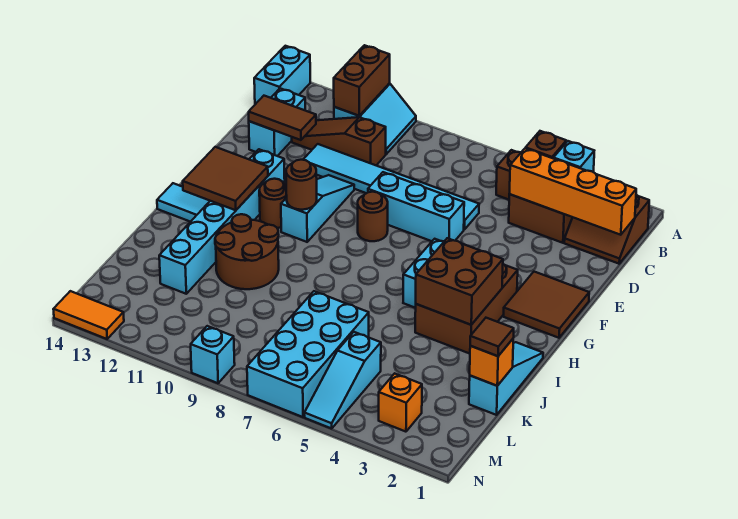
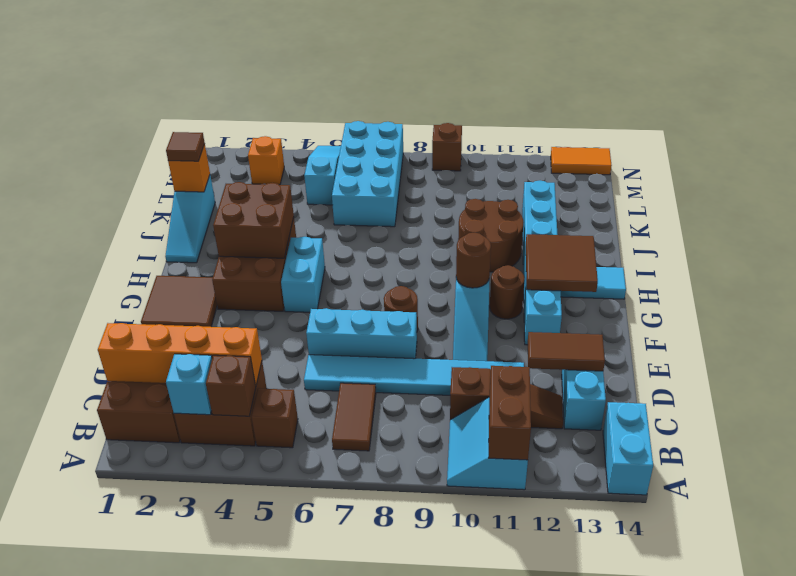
none -> brown tile B7:C7 level 1
cyan brick N9 level 1 -> brown brick N9 level 1

